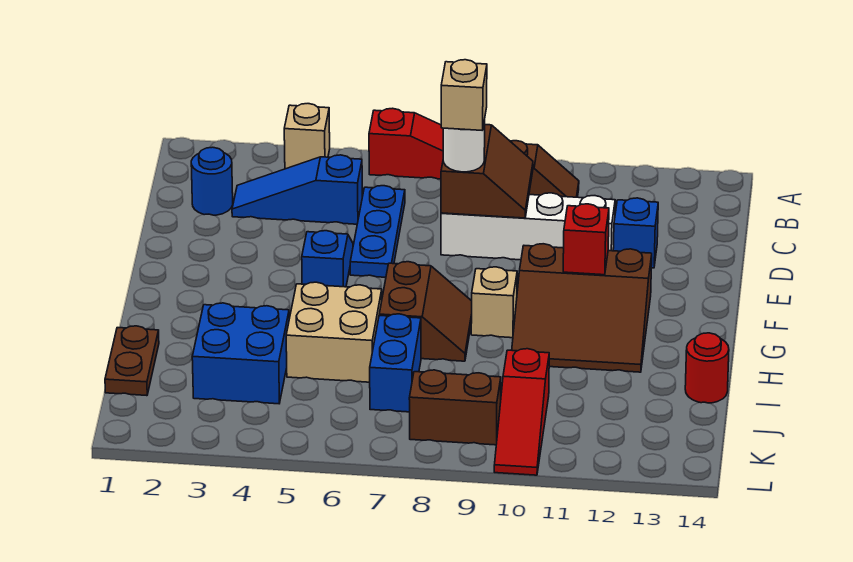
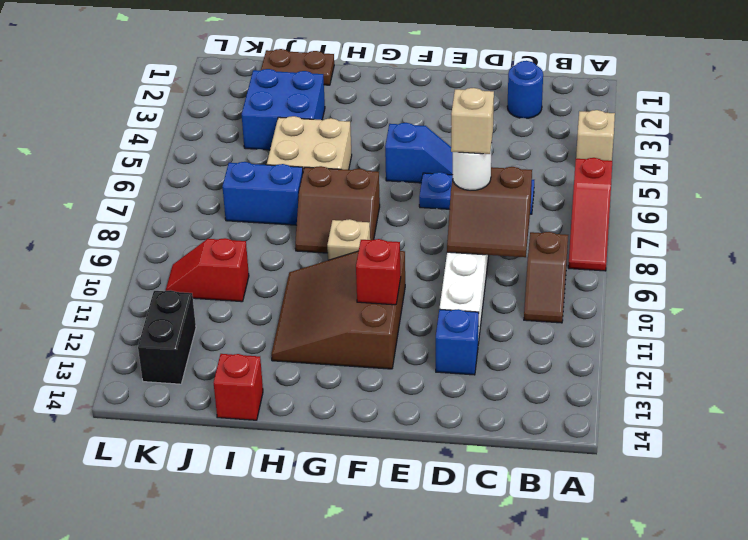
blue slope C3:C5 level 1 top 5 -> none
red round brick I14 level 1 -> red brick I14 level 1
red slope J10:L10 level 1 top J -> red slope J10:K10 level 1 top J
brown brick K8:K9 level 1 -> none
none -> black brick K12:K13 level 1

